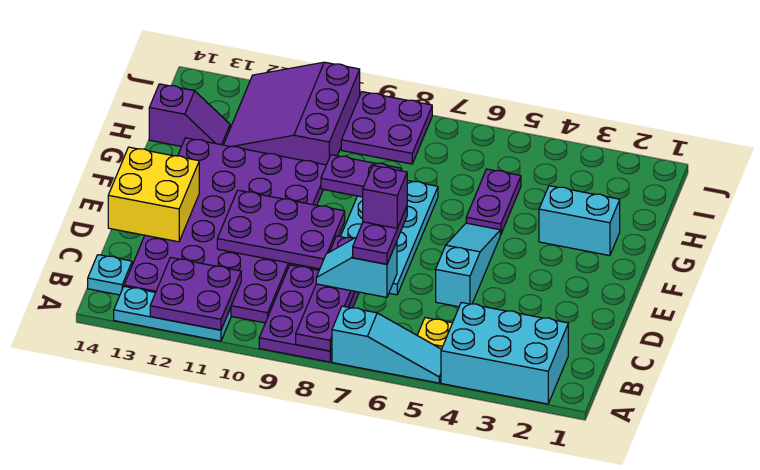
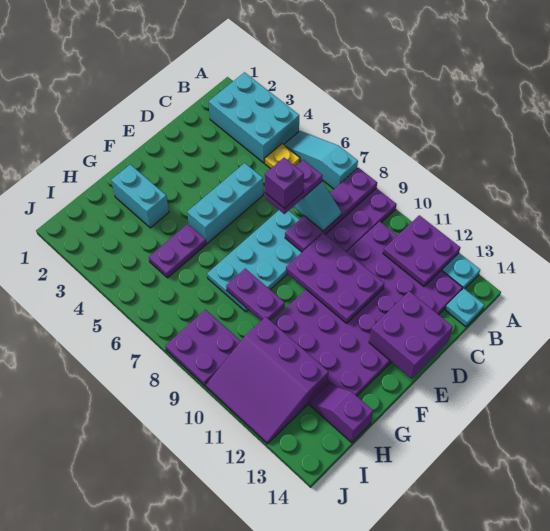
cyan slope D5:F5 level 1 top D -> cyan brick D5:F5 level 1
yellow brick D13:E14 level 2 -> purple brick D13:E14 level 2
purple slope H10:J12 level 1 top 10 -> purple slope H10:J12 level 1 top H

